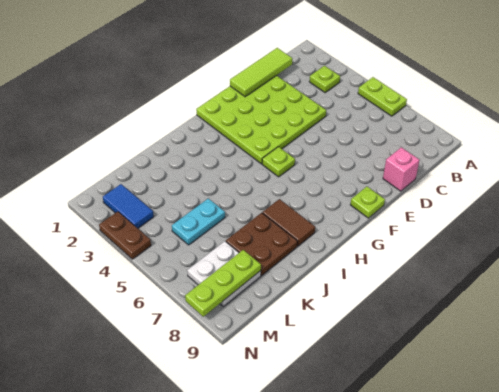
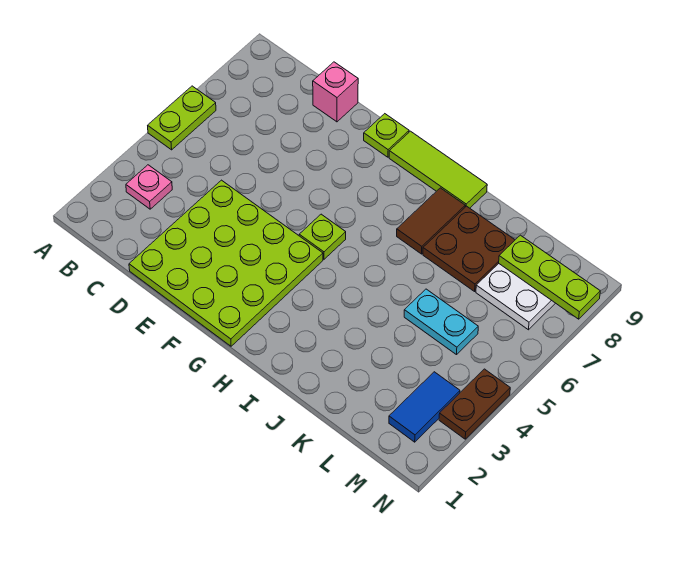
lime plate B3 level 1 -> pink plate B3 level 1
lime tile C1:E1 level 2 -> lime tile G9:I9 level 1

